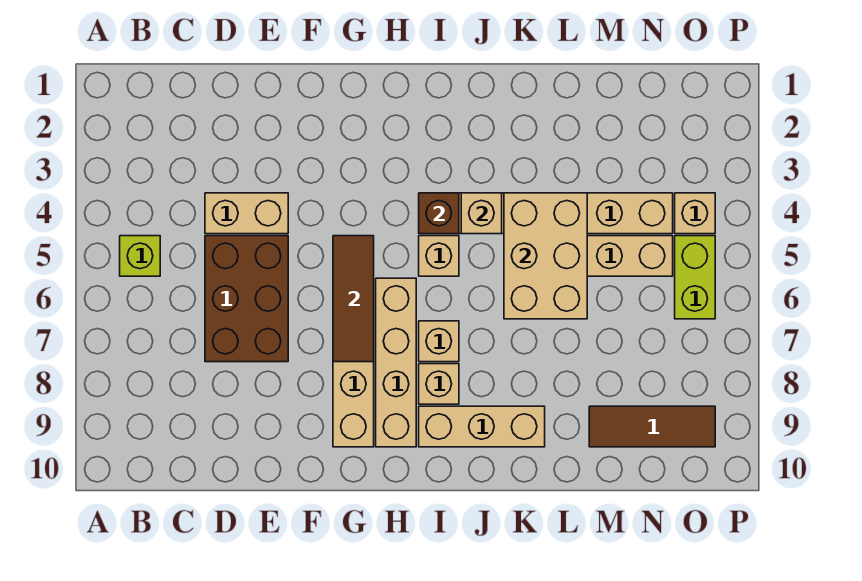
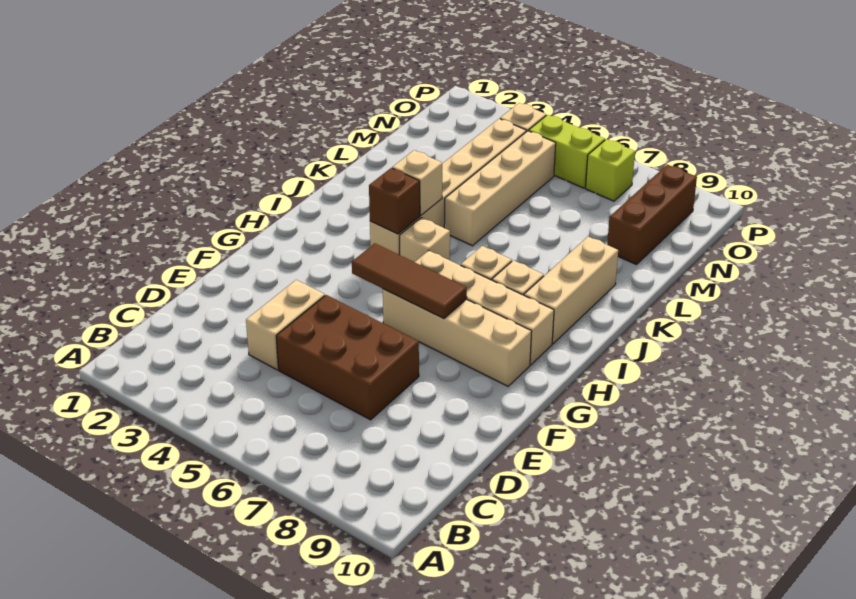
lime brick B5 level 1 -> lime brick O7 level 1
tan brick K4:L6 level 2 -> none
brown tile M9:O9 level 1 -> brown brick M9:O9 level 1

